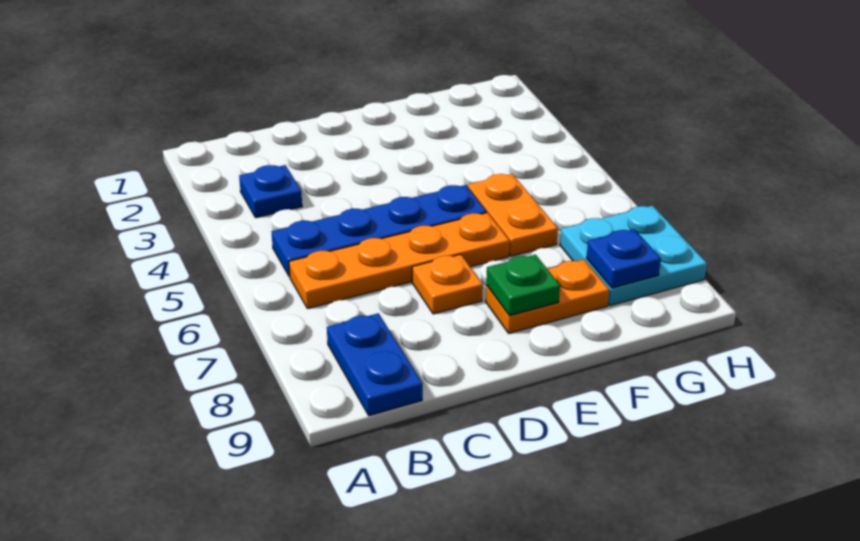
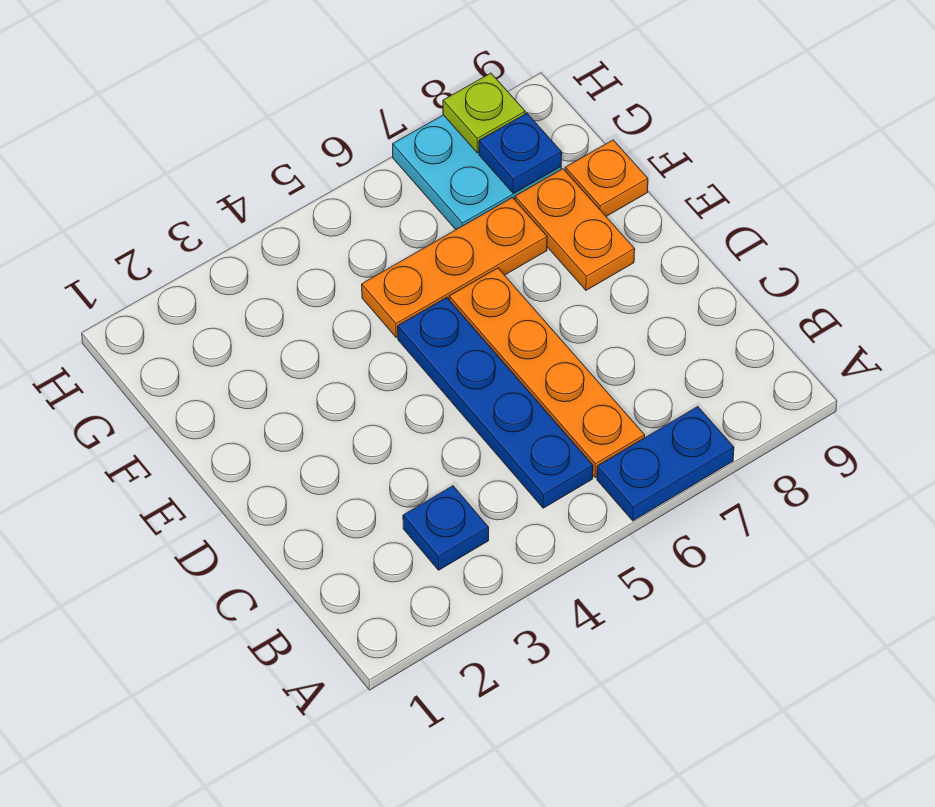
blue plate B8:B9 level 1 -> blue plate A6:A7 level 1
orange plate D7 level 1 -> orange plate F9 level 1
green plate E8 level 2 -> none
orange plate F5:F6 level 1 -> orange plate F5:F7 level 1
none -> lime plate H8 level 2

